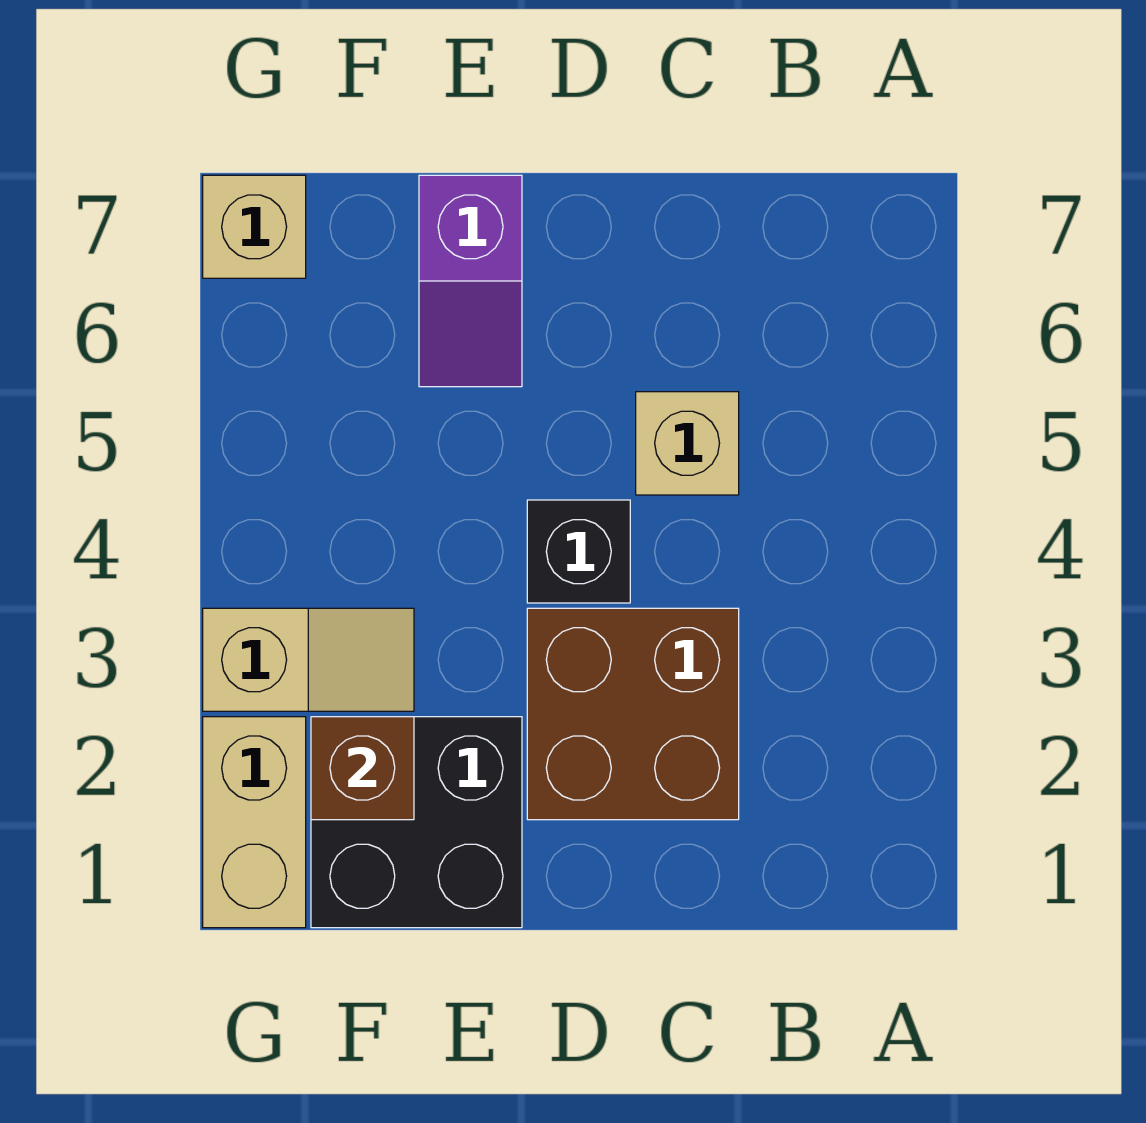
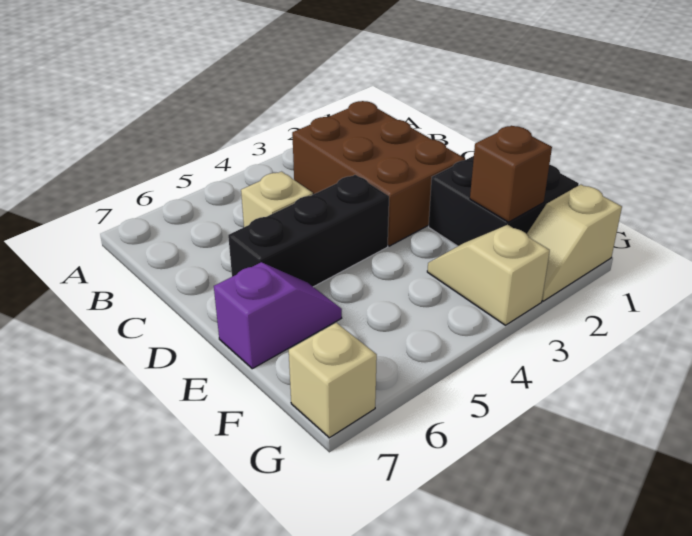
brown brick C2:D3 level 1 -> brown brick B2:D3 level 1
black brick D4 level 1 -> black brick D4:D6 level 1
tan brick G1:G2 level 1 -> tan slope G1:G2 level 1 top 1

